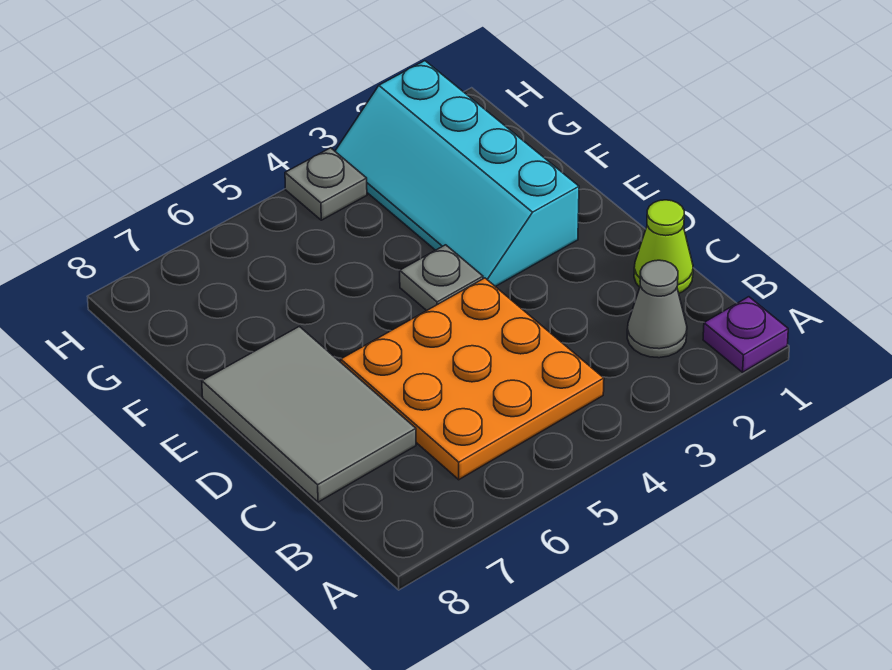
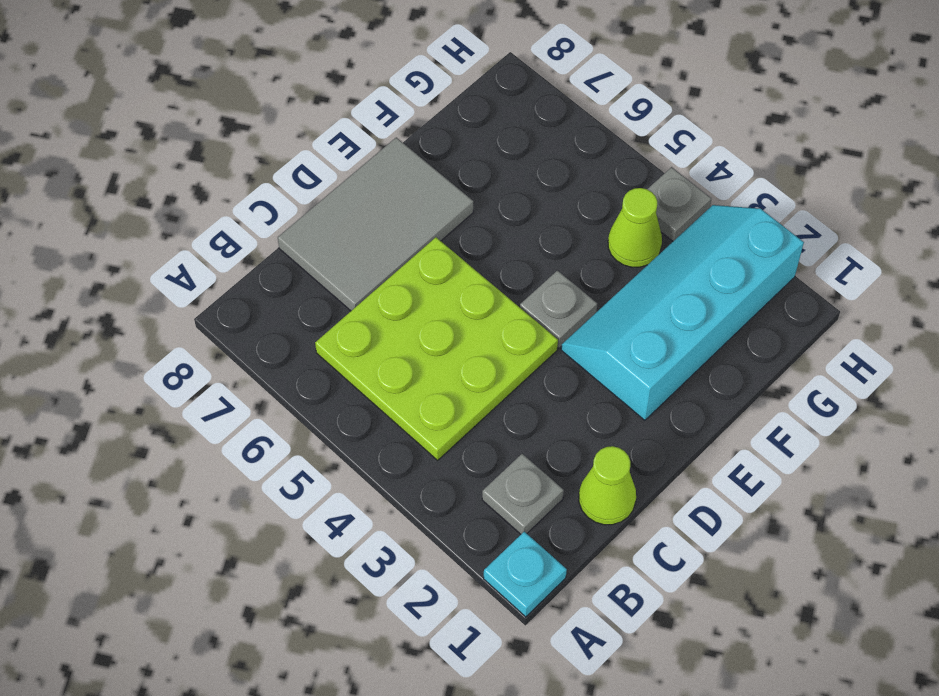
purple plate A1 level 1 -> cyan plate A1 level 1
grey cone B2 level 1 -> grey plate B2 level 1
orange plate B4:D6 level 1 -> lime plate B4:D6 level 1
none -> lime cone G4 level 1

